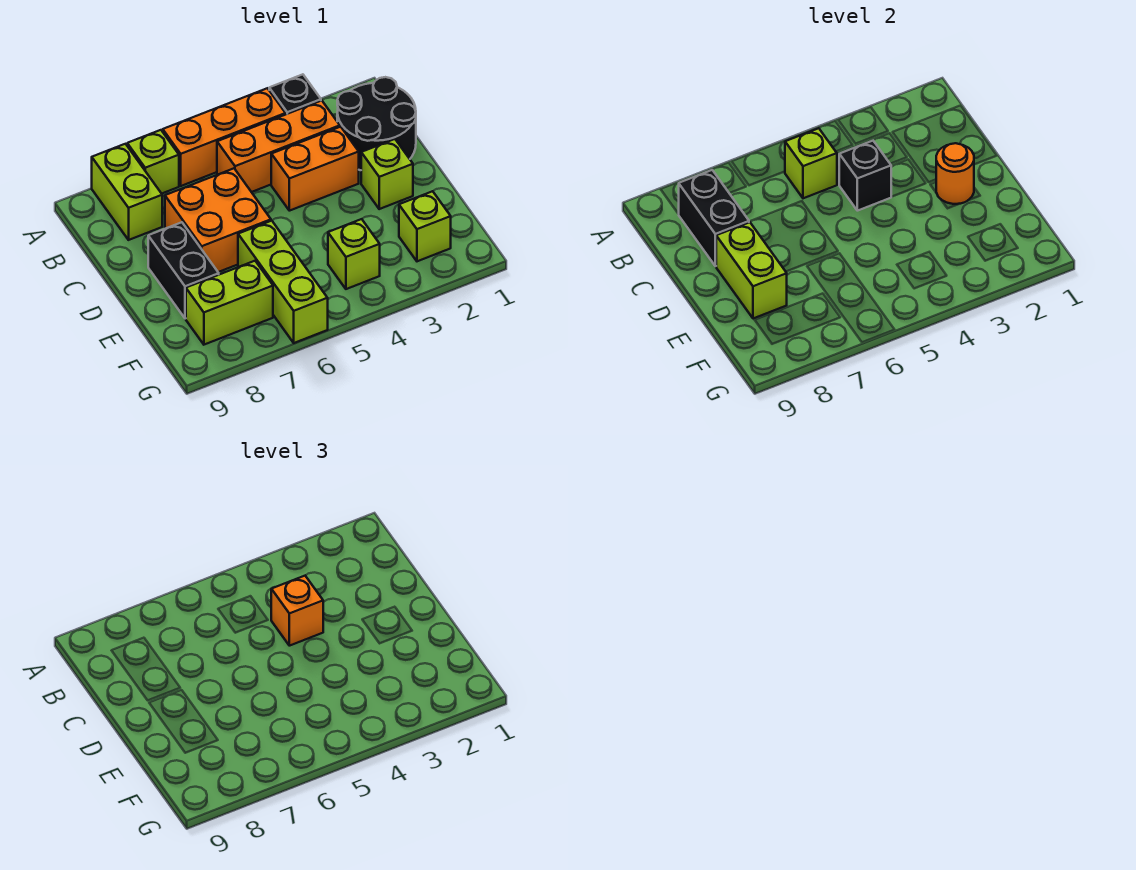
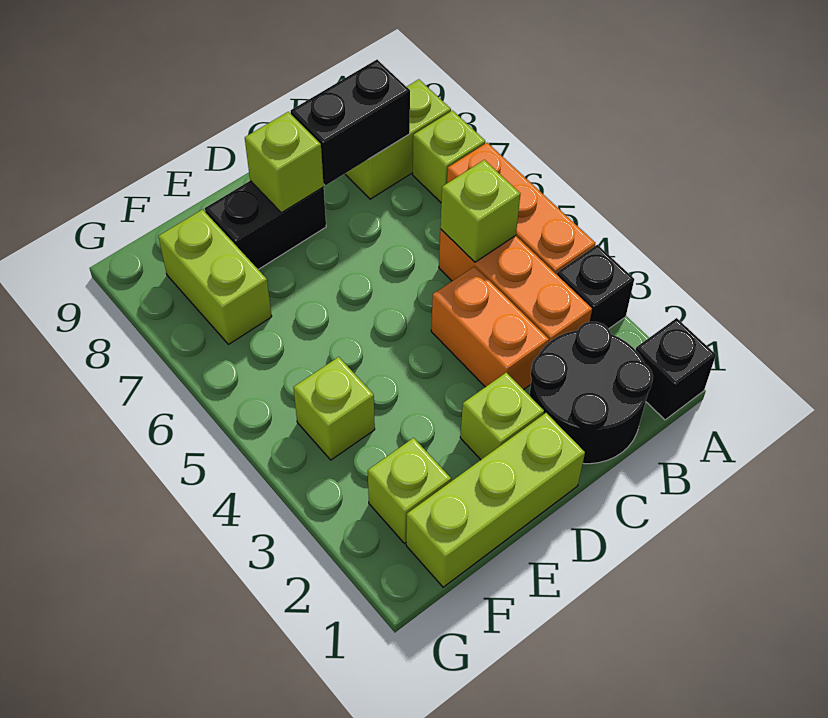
black brick C4 level 2 -> black brick A1 level 1
orange brick C4 level 3 -> none
orange brick C6:D7 level 1 -> none
orange round brick D2 level 2 -> none
lime brick D8:E8 level 2 -> lime brick D8 level 2
lime brick E6:G6 level 1 -> lime brick D1:F1 level 1

